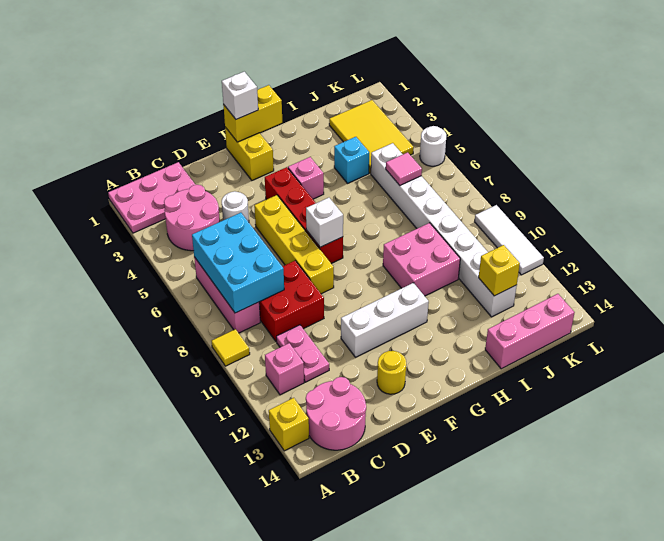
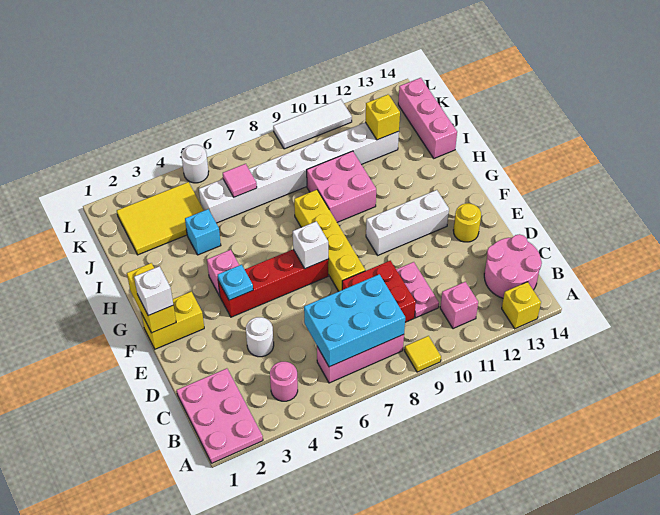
pink round brick B3:C4 level 1 -> pink round brick B4 level 1
pink plate C10:C11 level 1 -> pink plate C10:D10 level 1
yellow brick E5:E8 level 1 -> yellow brick E8:H8 level 1
white brick E11:G11 level 1 -> white brick F10:F12 level 1
none -> cyan plate F4 level 2

